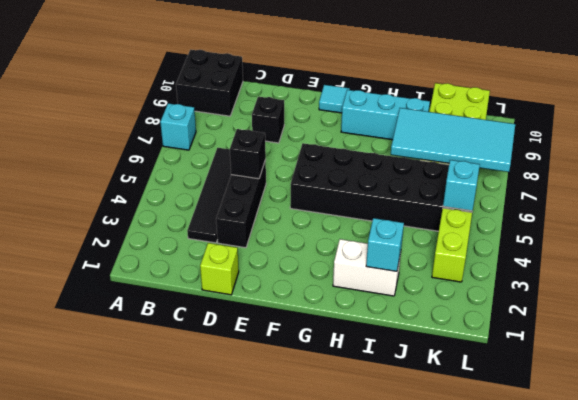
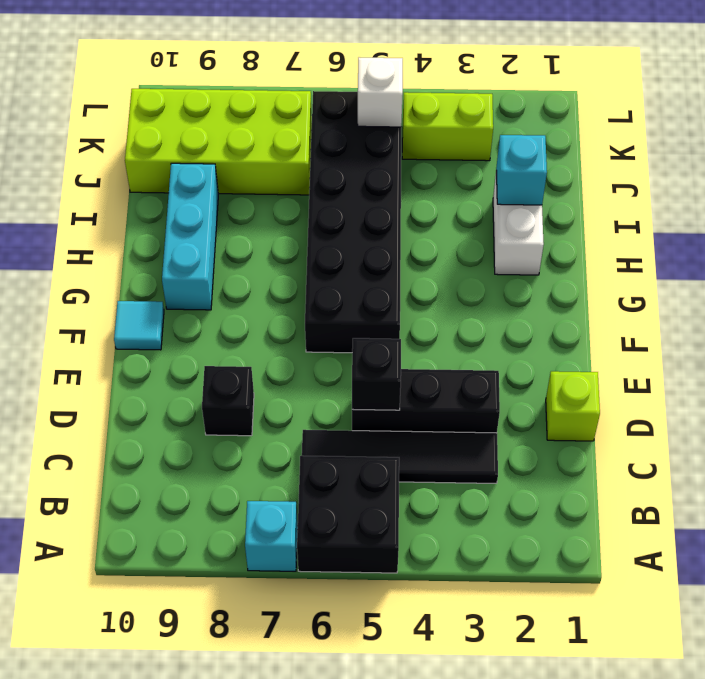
black brick A9:B10 level 1 -> black brick A5:B6 level 1
cyan tile I7:L8 level 2 -> none
cyan brick K5 level 2 -> white brick K5 level 2

